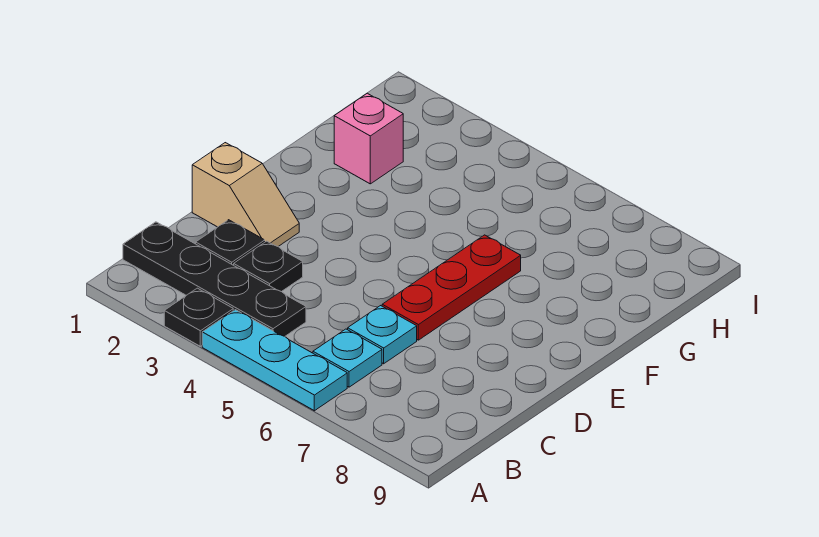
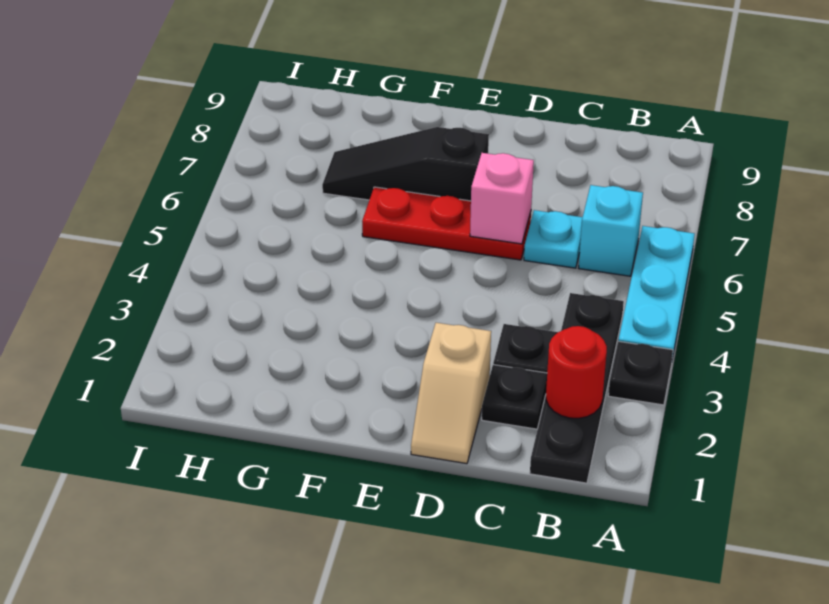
none -> red round brick B2 level 2
cyan plate B6 level 1 -> cyan brick B6 level 1
tan slope D1:D2 level 1 top 1 -> tan slope D1:D2 level 1 top 2
none -> black slope E7:G7 level 1 top E
pink brick G2 level 1 -> pink brick D6 level 2

